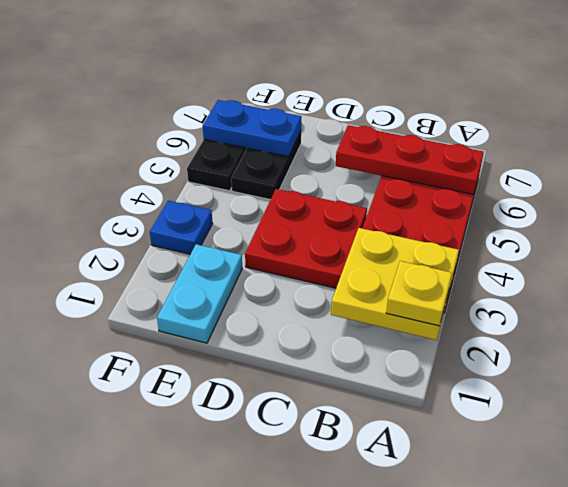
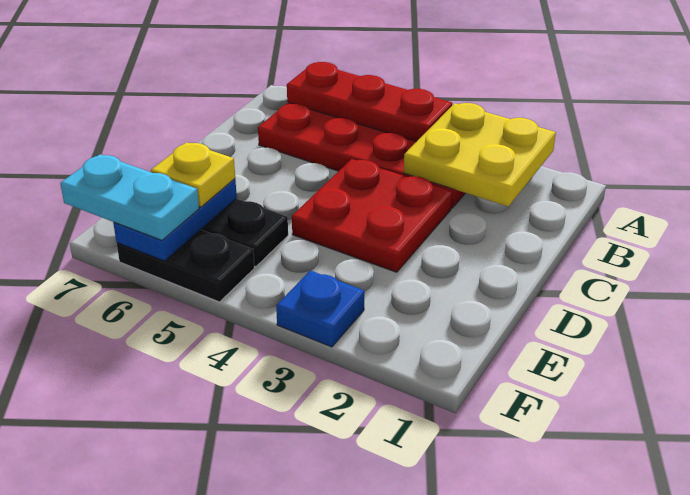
yellow plate A2 level 3 -> yellow plate E6 level 3
red plate A6:C6 level 2 -> red plate A4:A6 level 2
cyan plate E1:E2 level 1 -> cyan plate F6:F7 level 3

